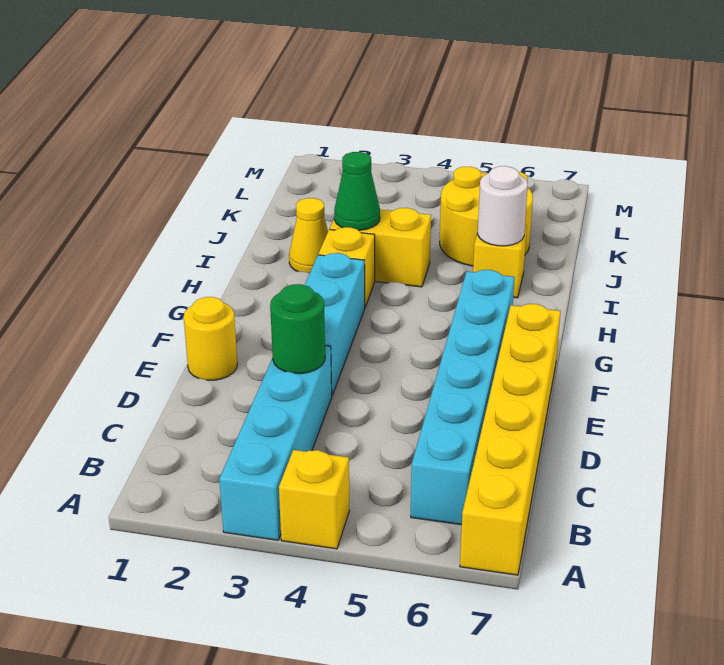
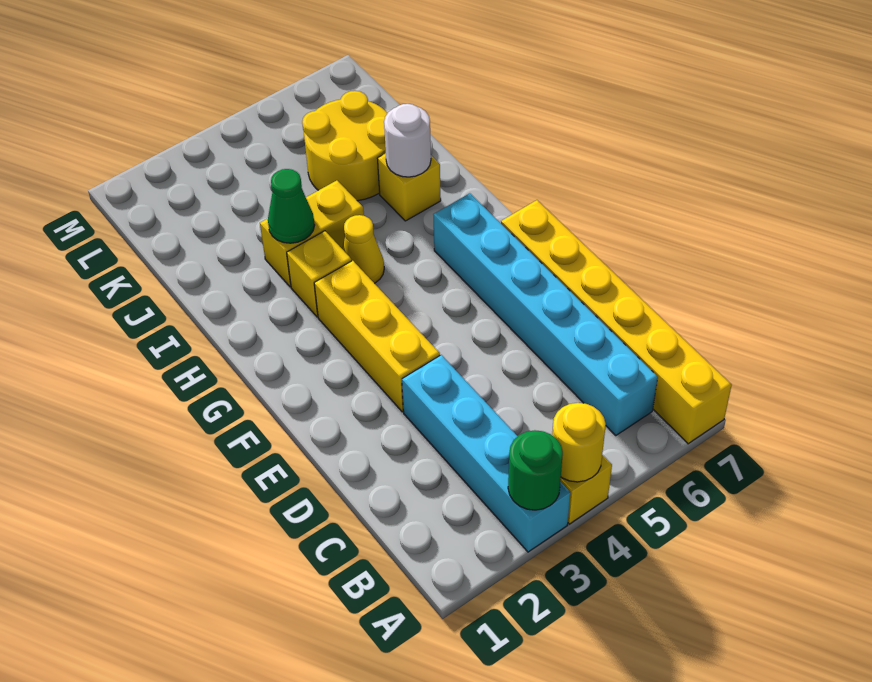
green round brick D3 level 2 -> green round brick A3 level 2
yellow round brick E1 level 1 -> yellow round brick A4 level 2
cyan brick E3:G3 level 1 -> yellow brick E3:G3 level 1
yellow cone I2 level 1 -> yellow cone H4 level 1

